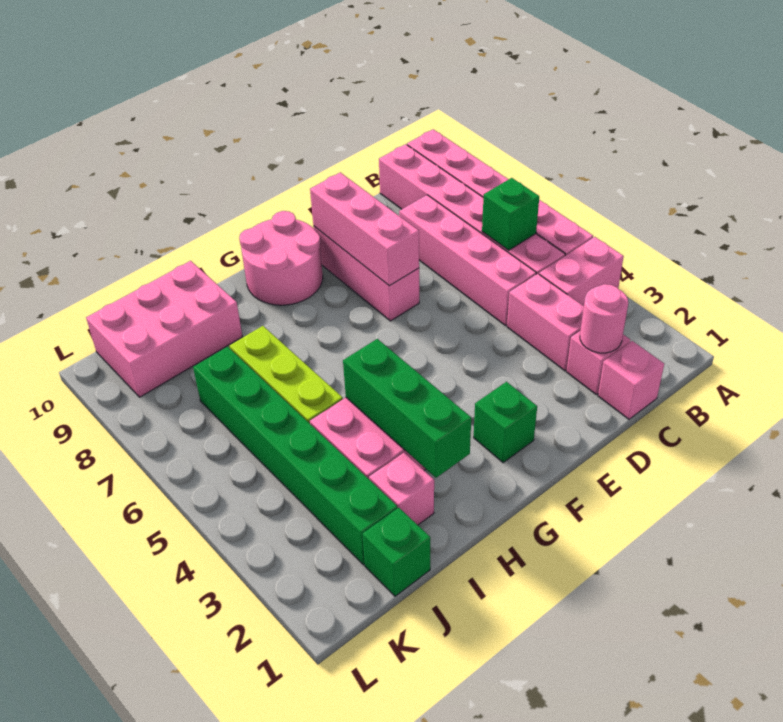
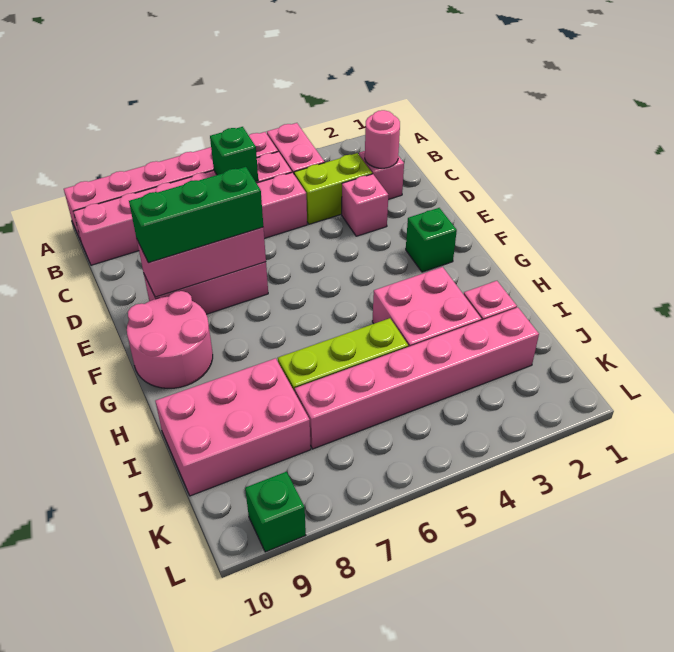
pink brick C1 level 1 -> pink brick D3 level 1
pink brick C3:C4 level 1 -> lime brick C3:C4 level 1
green brick H2:H4 level 2 -> green brick E7:E9 level 3
pink brick I9:K10 level 1 -> pink brick I8:J10 level 1
green brick J1 level 1 -> green brick L9 level 1
green brick J2:J7 level 1 -> pink brick J2:J7 level 1

